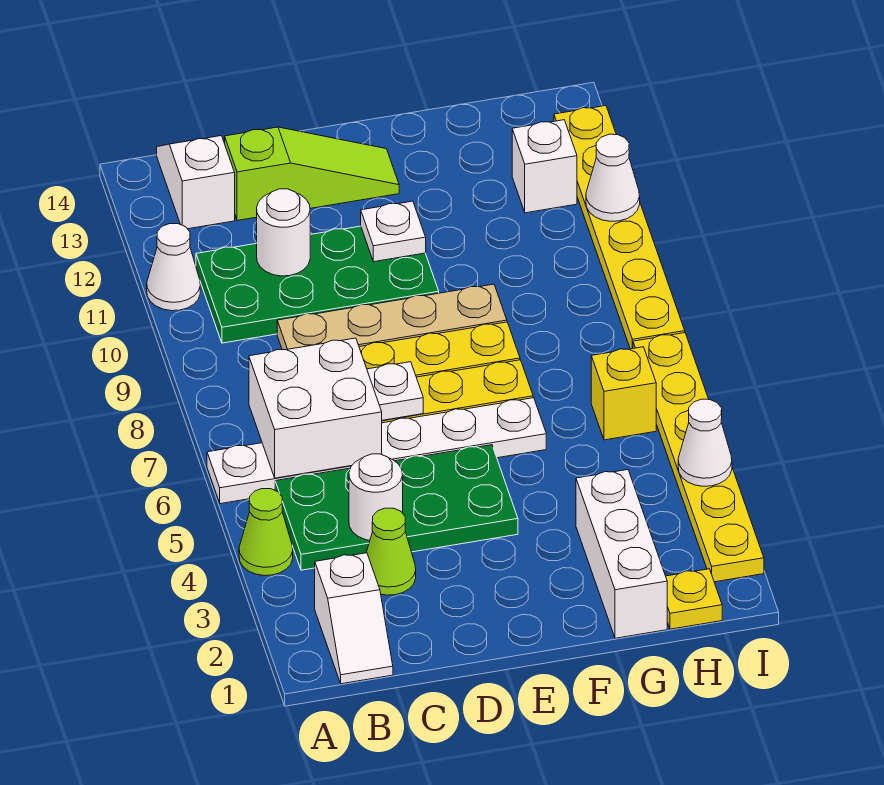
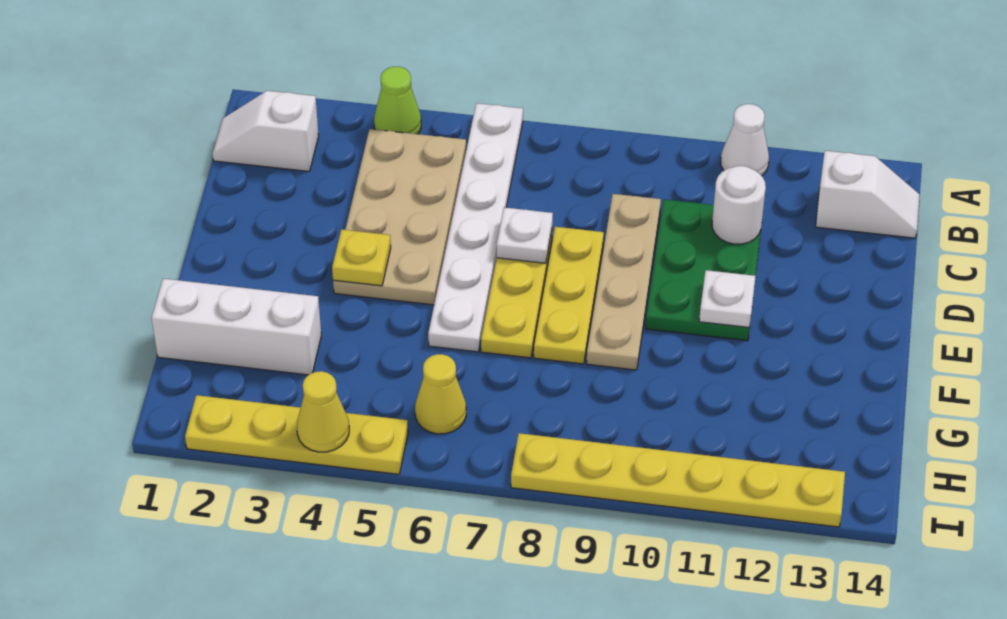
green plate B4:E5 level 1 -> tan plate B4:E5 level 1
white brick B6:C7 level 2 -> none
green plate B10:E11 level 1 -> green plate C10:E11 level 1
lime cone C3 level 1 -> none
white round brick C4 level 2 -> none
lime slope C13:E13 level 1 top C -> none
yellow plate H1 level 1 -> yellow plate E4 level 2
yellow brick H6 level 1 -> yellow cone H6 level 1
white brick H12 level 1 -> none
yellow plate I2:I7 level 1 -> yellow plate I2:I5 level 1
white cone I4 level 2 -> yellow cone I4 level 2
white cone I11 level 2 -> none

